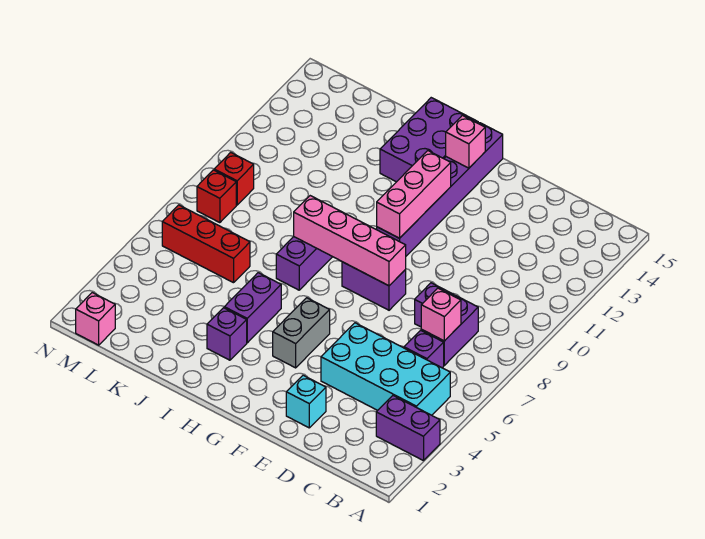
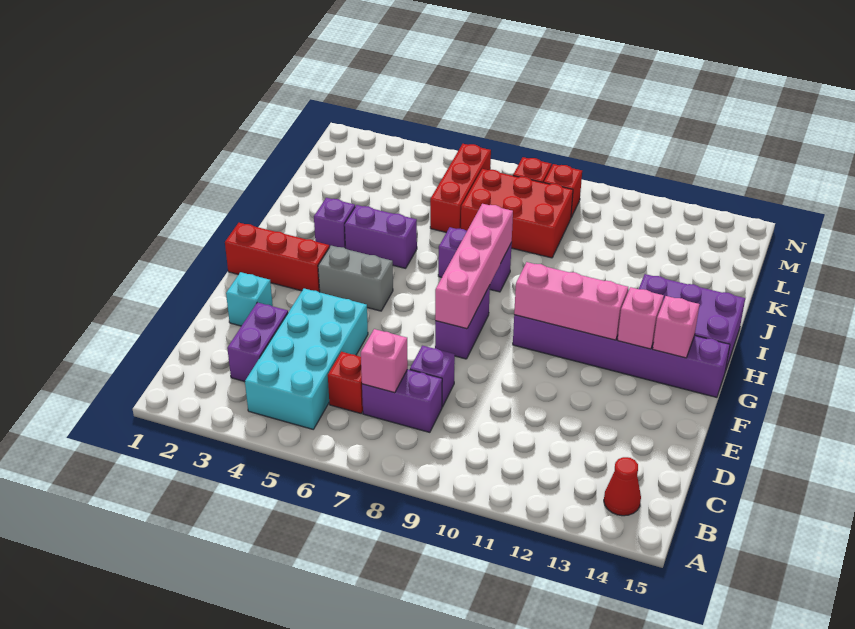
purple brick A3:B3 level 1 -> purple brick C3:D3 level 1
none -> red cone B14 level 1
purple brick C6 level 1 -> red brick C6 level 1
none -> red brick G1:G3 level 1
none -> red brick K7:L9 level 1
pink brick M1 level 1 -> pink brick G13 level 2

